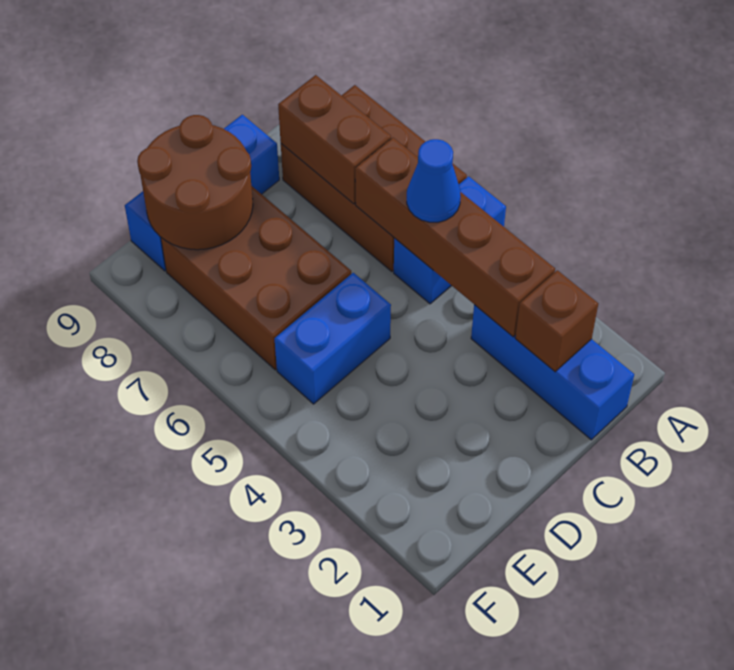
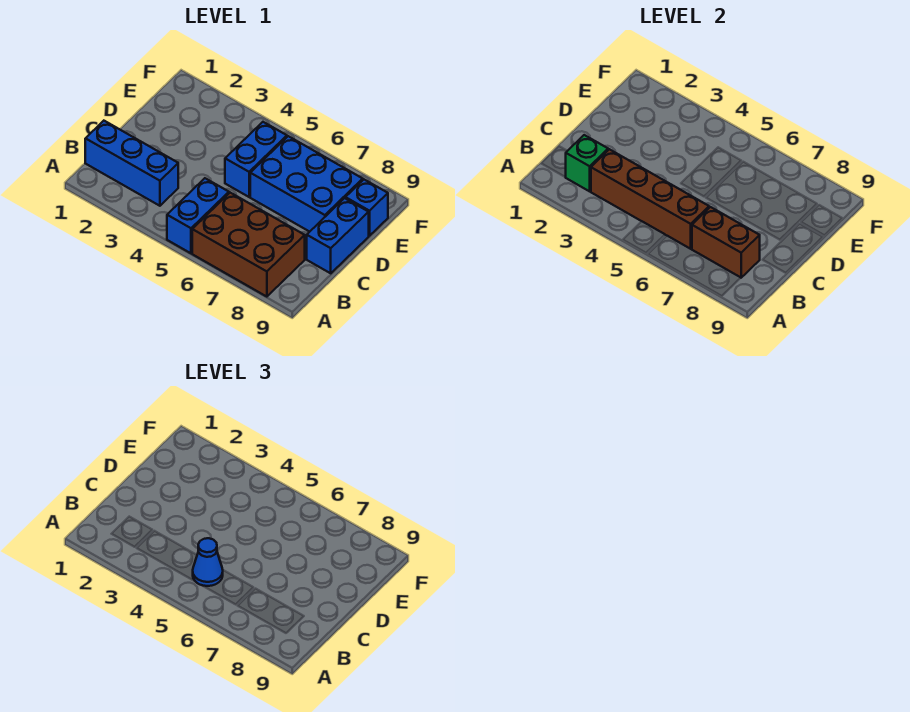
brown brick B2 level 2 -> green brick B2 level 2
brown brick D6:E8 level 1 -> blue brick D6:E8 level 1
brown round brick D8:E9 level 2 -> none

